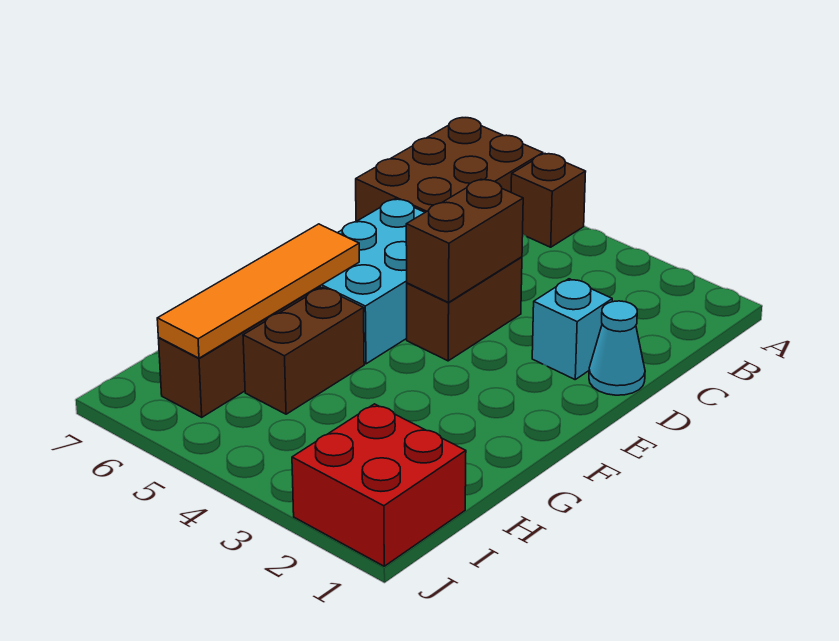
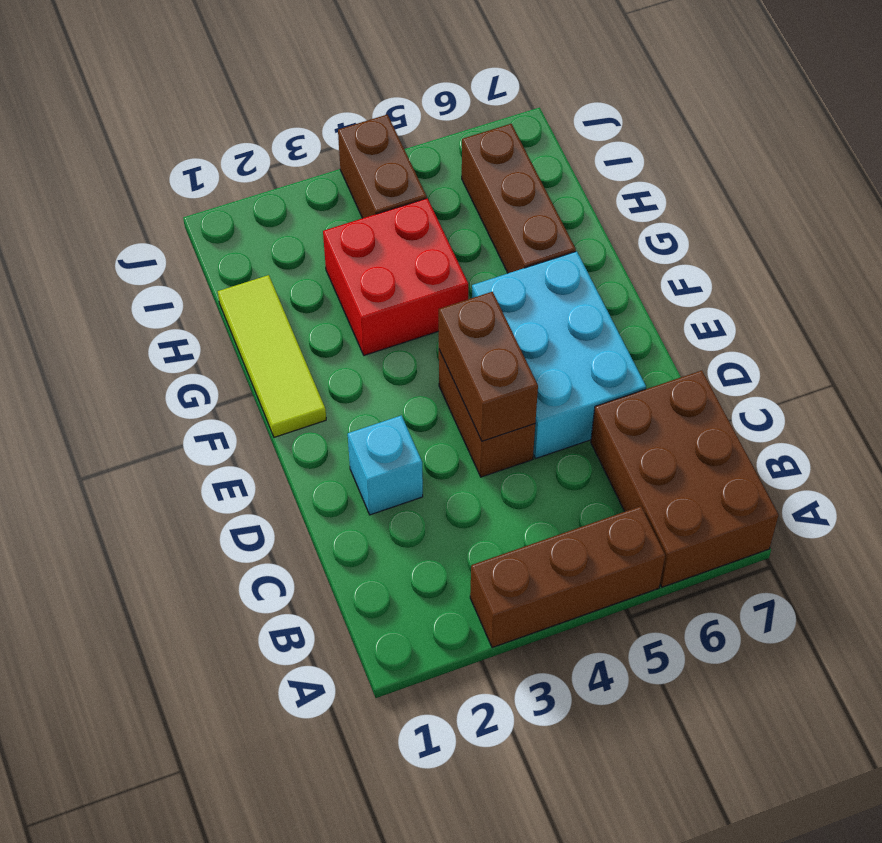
brown brick A5 level 1 -> brown brick A3:A5 level 1
cyan cone D1 level 1 -> none
none -> lime tile F1:H1 level 1
orange tile F6:I6 level 2 -> none
brown brick G5:H5 level 1 -> brown brick I4:J4 level 1
red brick I1:J2 level 1 -> red brick G3:H4 level 1

